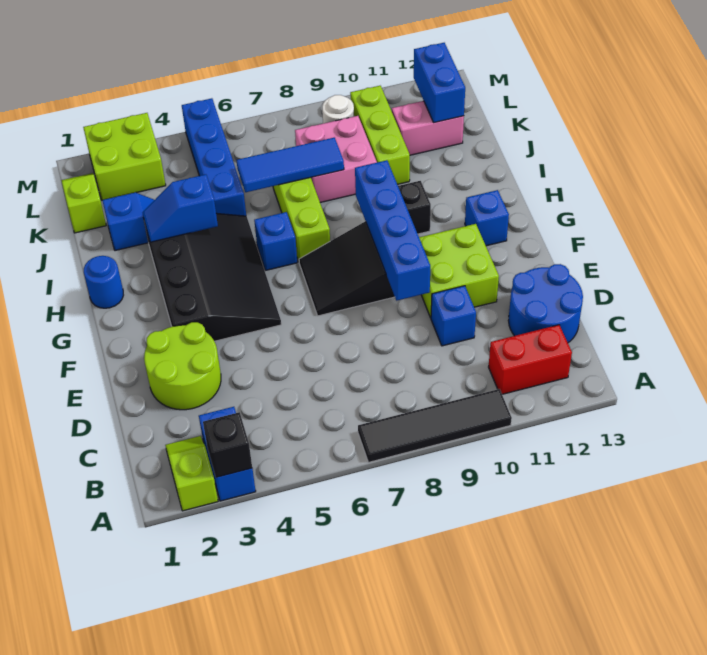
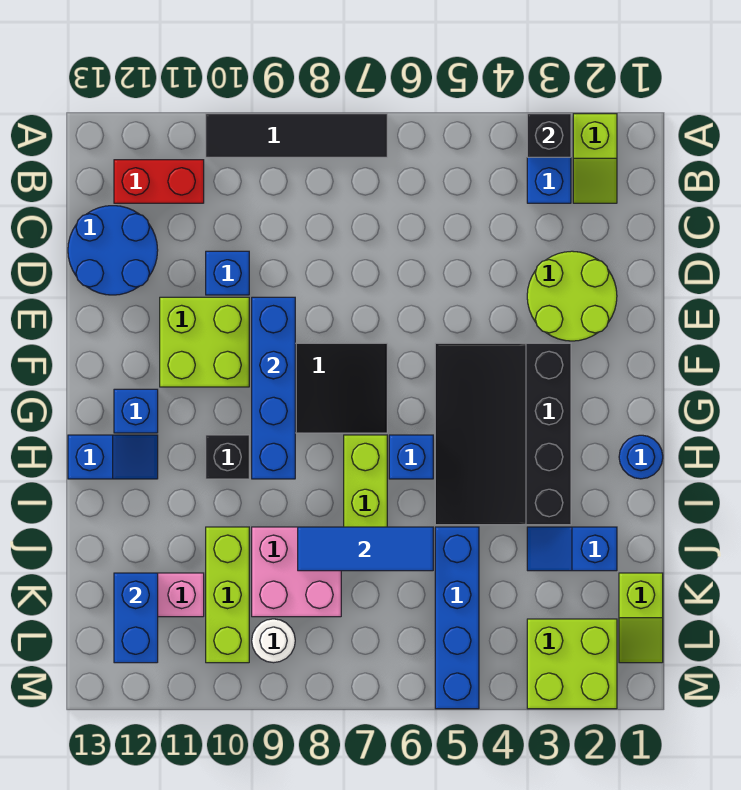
blue slope I3:I4 level 2 top 4 -> blue slope H12:H13 level 1 top 13

